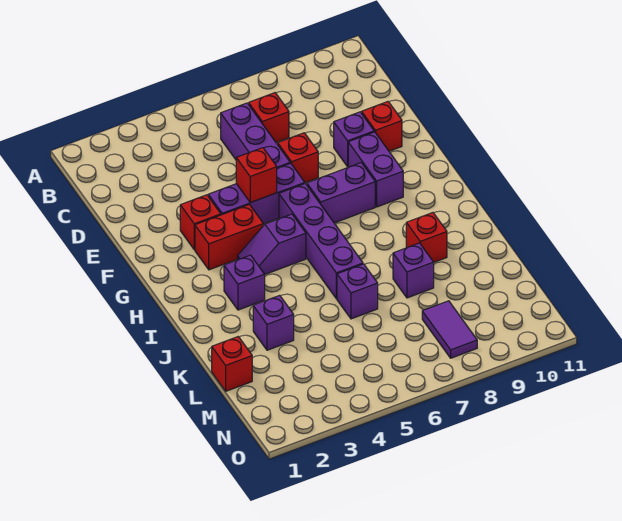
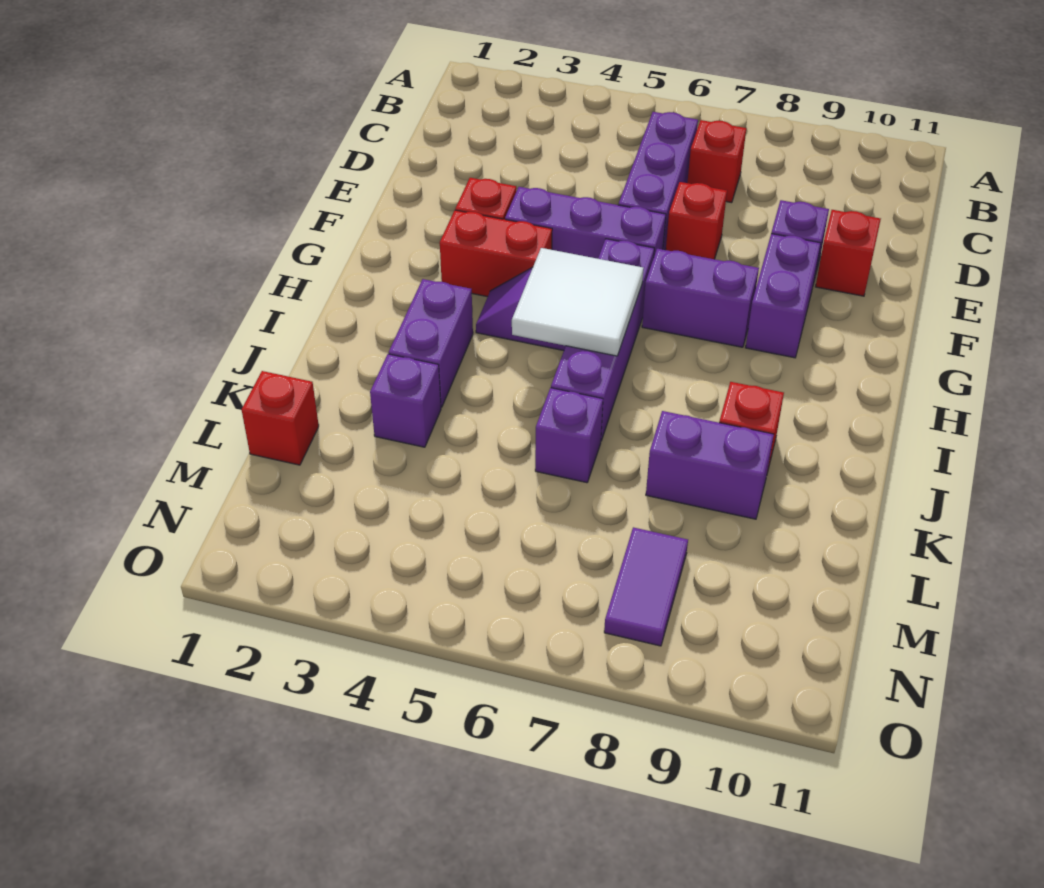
red brick F5 level 2 -> none
none -> white tile H5:I6 level 2
purple brick I3 level 1 -> purple brick I3:J3 level 1
purple brick K8 level 1 -> purple brick K8:K9 level 1

